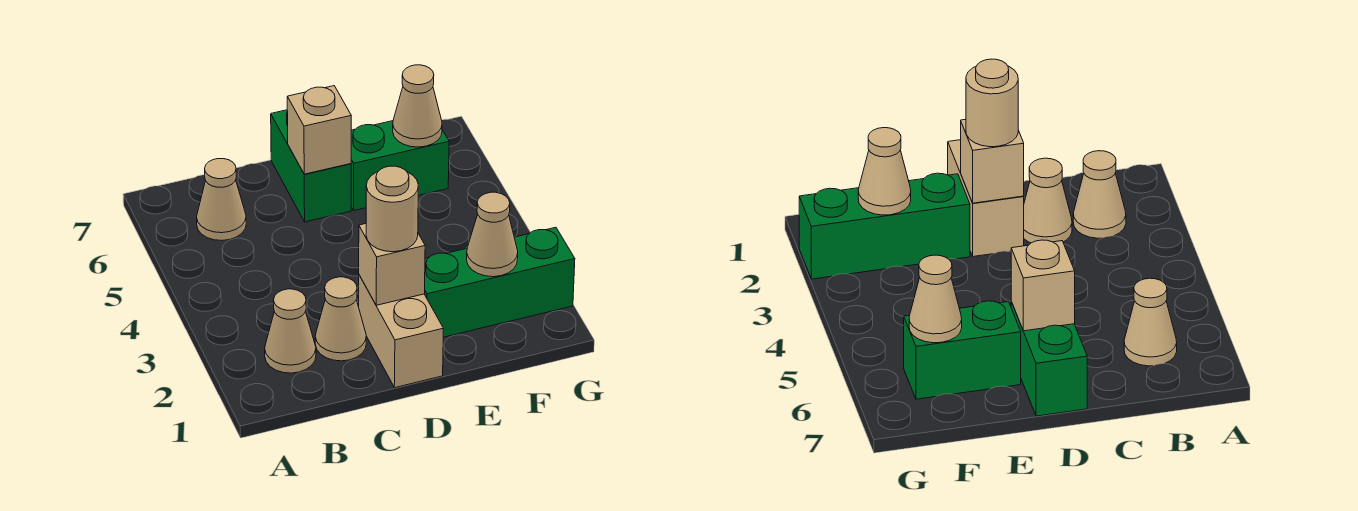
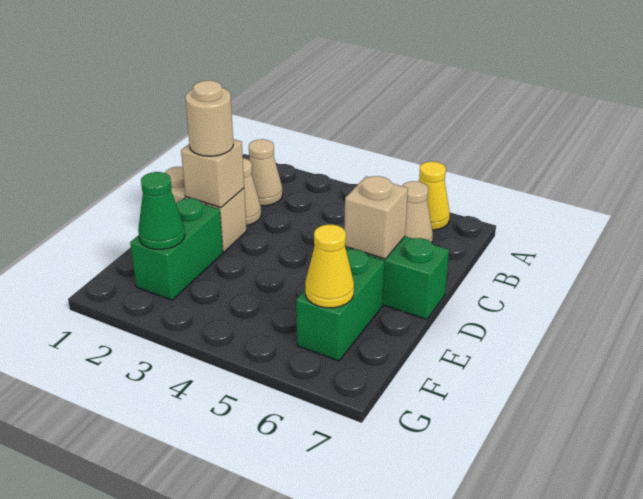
none -> yellow cone A6 level 1
green brick E2:G2 level 1 -> green brick E2:F2 level 1
tan cone F2 level 2 -> green cone F2 level 2
tan cone F6 level 2 -> yellow cone F6 level 2

